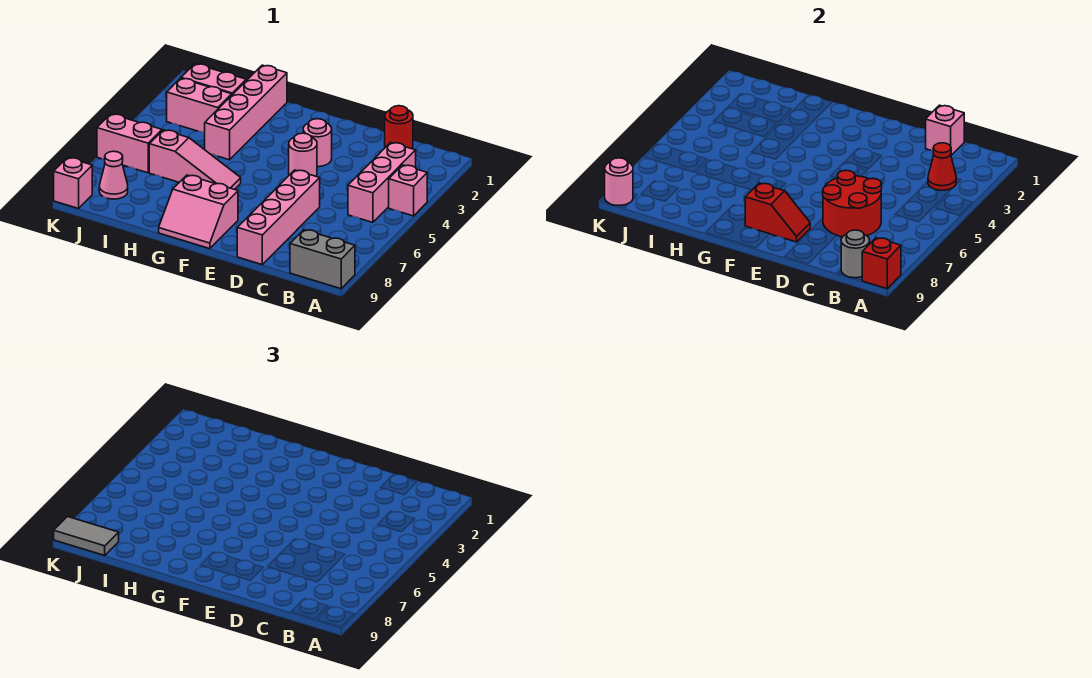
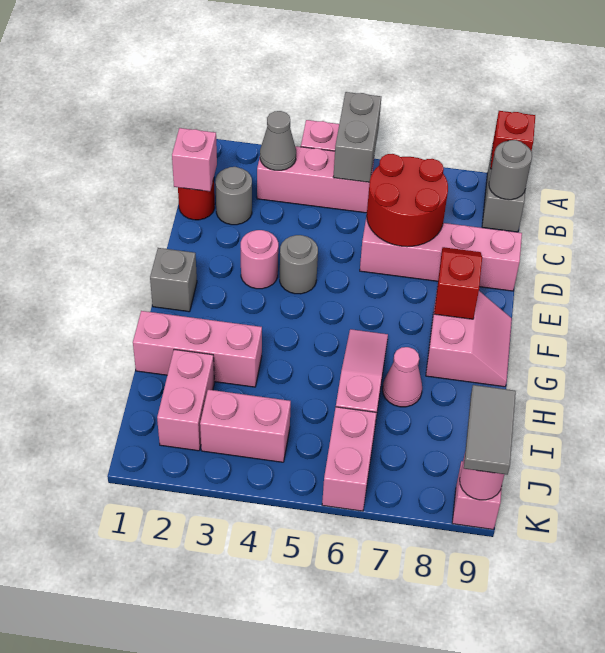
none -> grey brick A5:B5 level 2
red cone B3 level 2 -> grey cone B3 level 2
none -> grey round brick C2 level 1
pink round brick E4 level 1 -> grey round brick E4 level 1
none -> grey brick F1 level 1
pink brick H1:H4 level 1 -> pink brick H1:H3 level 1
pink brick I3:J3 level 1 -> pink brick J3:J4 level 1
pink cone J8 level 1 -> pink cone H7 level 1

